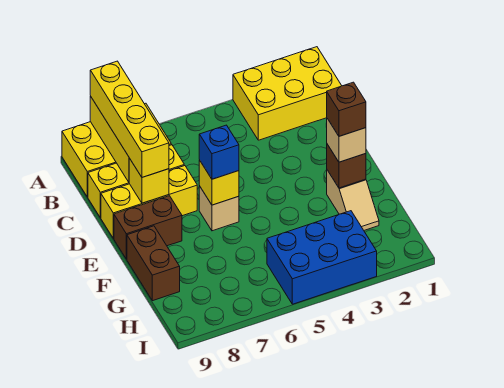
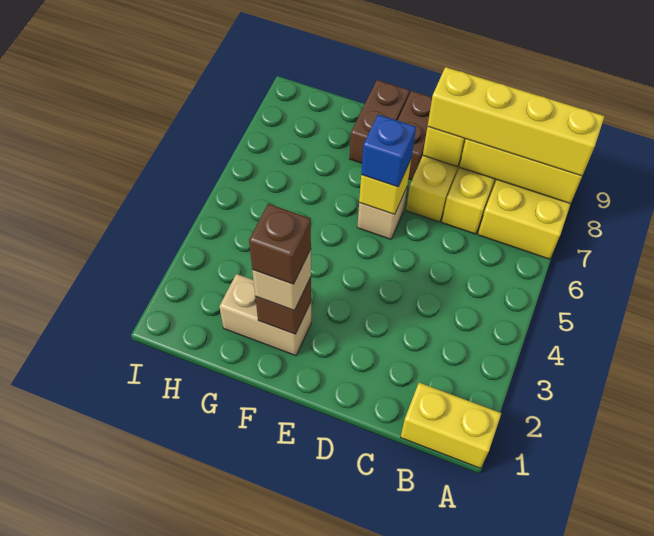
yellow brick A1:B3 level 1 -> yellow brick A1:B1 level 1
tan slope F2:G2 level 1 top F -> tan brick F2:G2 level 1
brown brick F9:G9 level 1 -> brown brick F8:F9 level 1
blue brick H3:I5 level 1 -> none

